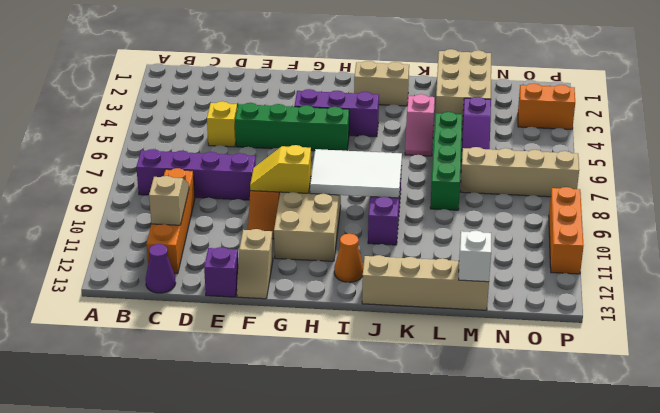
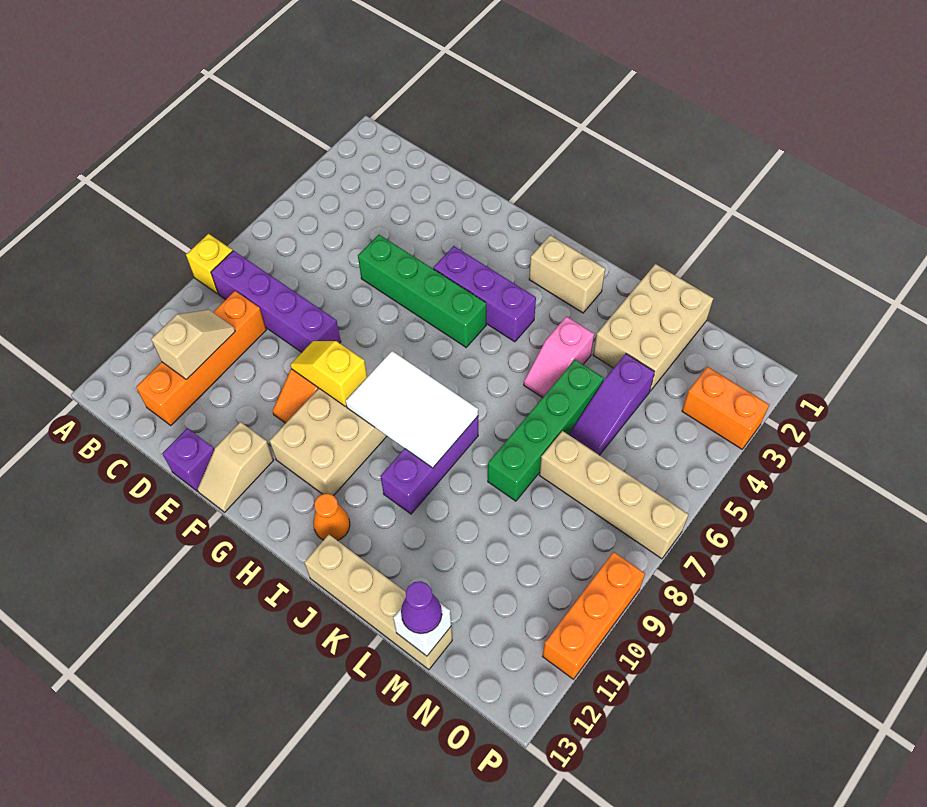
purple cone C13 level 1 -> purple cone M13 level 3
yellow brick D5 level 1 -> yellow brick A8 level 1

